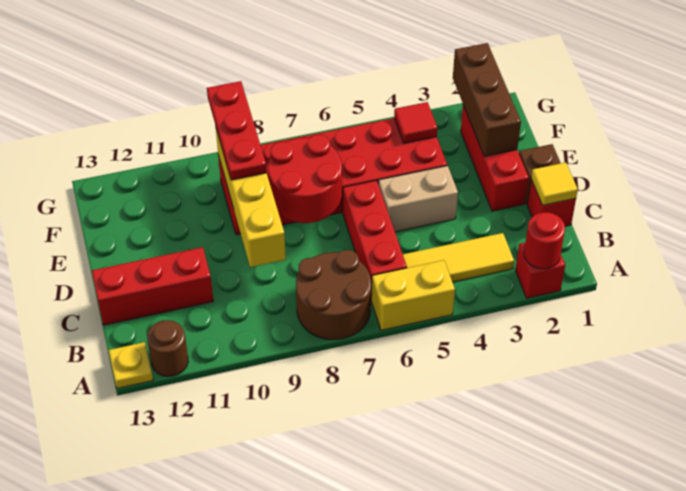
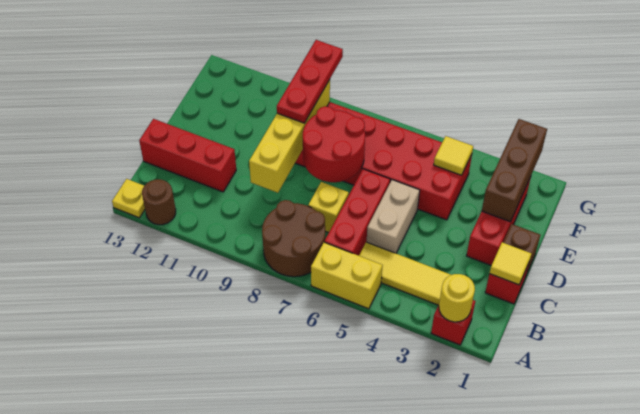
red round brick A2 level 2 -> yellow round brick A2 level 2
none -> yellow brick C7 level 1
tan brick D4:D5 level 1 -> tan brick C5:D5 level 1
red tile F4 level 2 -> yellow tile F4 level 2

